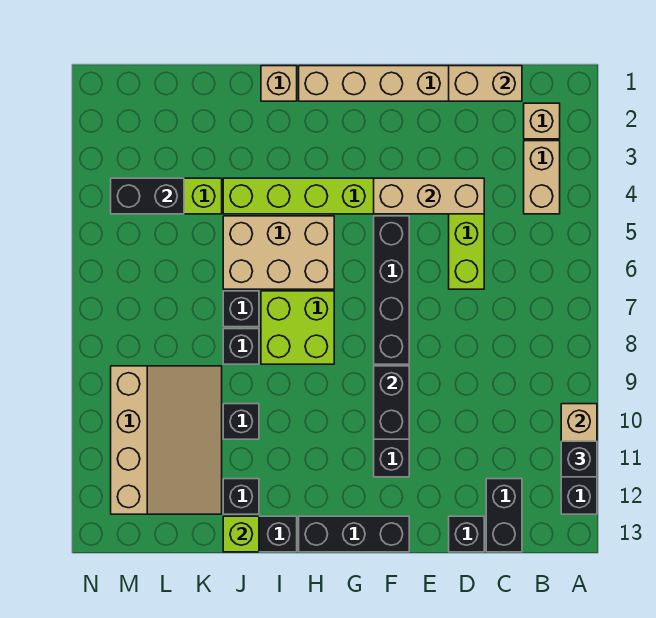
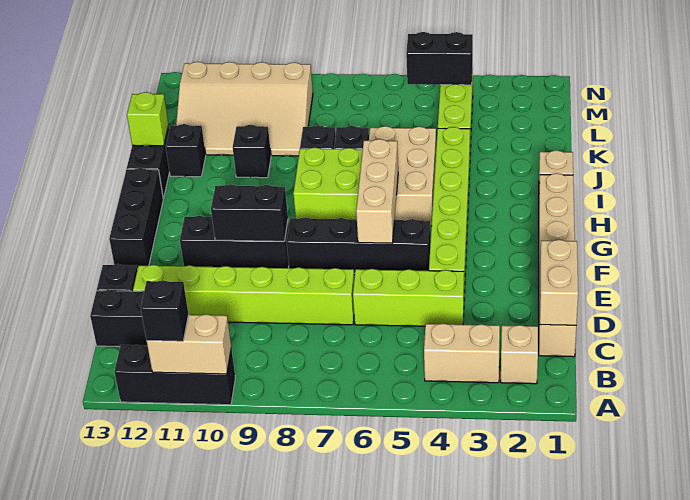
tan brick D4:F4 level 2 -> tan brick F6:H6 level 2
none -> lime brick D7:D12 level 1
black brick L4:M4 level 2 -> black brick M4:M5 level 2

